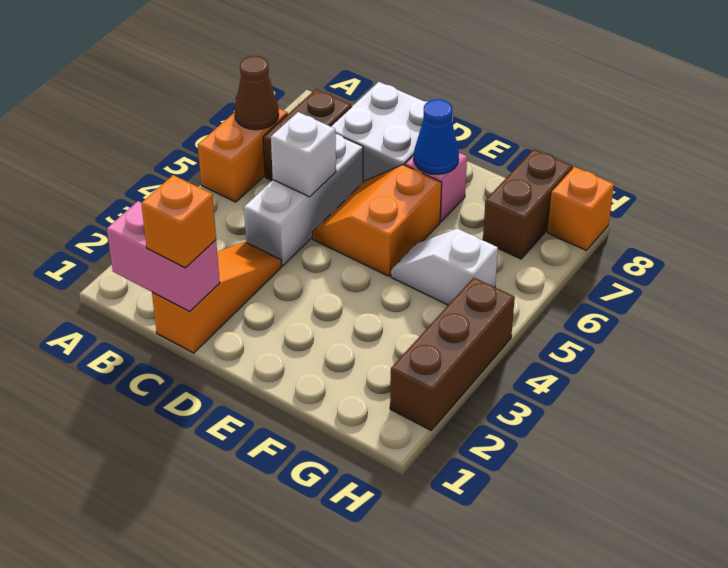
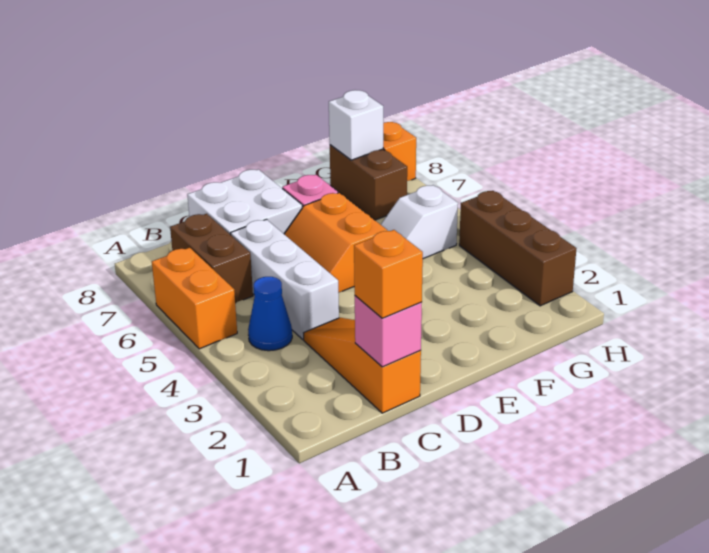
brown cone A6 level 2 -> none
pink brick B1:C1 level 2 -> pink brick C1 level 2
white brick C5 level 2 -> white brick G8 level 2
blue cone E7 level 2 -> blue cone B4 level 1

